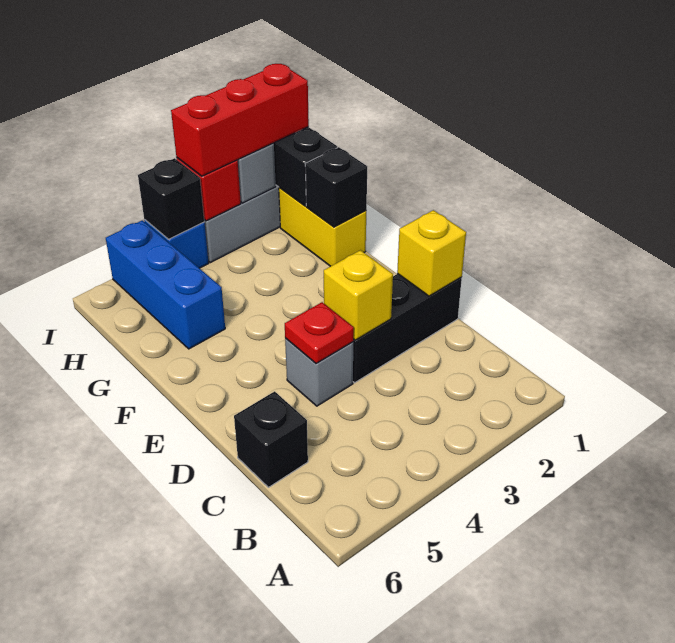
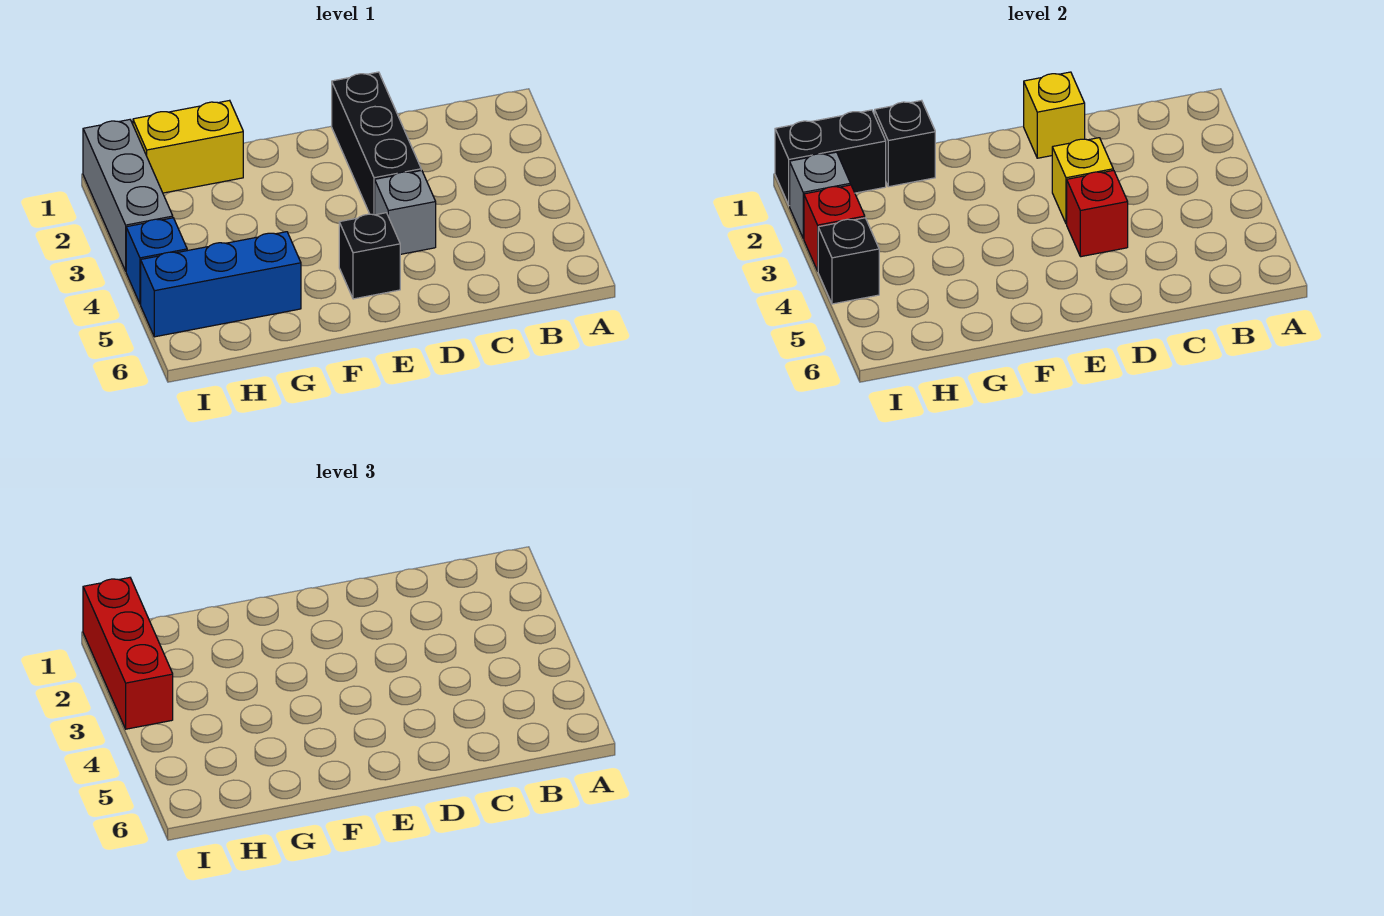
black brick C6 level 1 -> black brick E5 level 1
red plate D4 level 2 -> red brick D4 level 2

